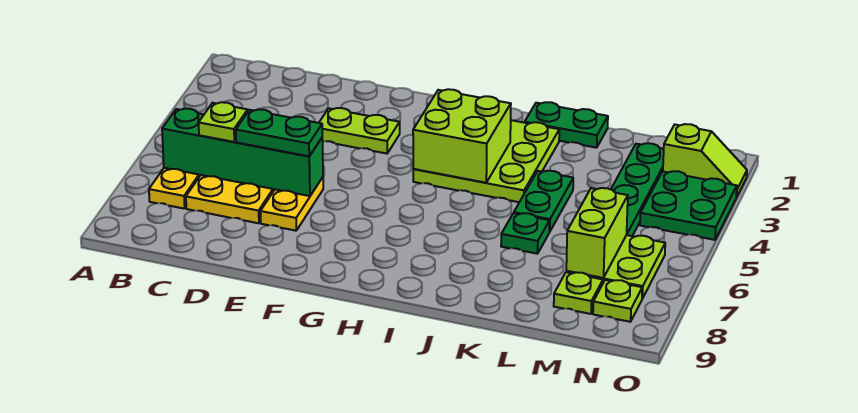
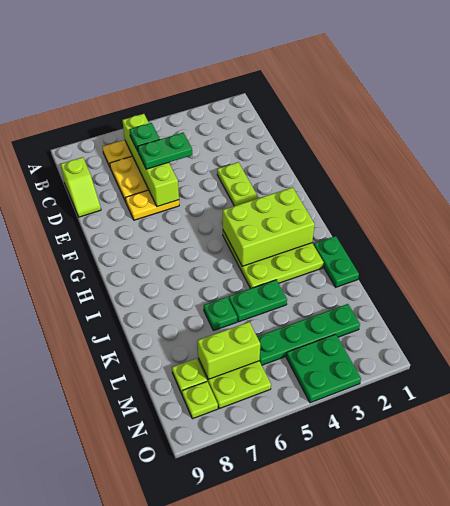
green brick B6:E6 level 2 -> lime brick B6:E6 level 2
lime plate C6 level 3 -> green plate C6 level 3
green plate D6:E6 level 3 -> green plate D5:D6 level 3
lime brick H3:I4 level 2 -> lime brick H2:I4 level 2
lime slope N2:O2 level 1 top N -> lime slope C9:D9 level 1 top C

